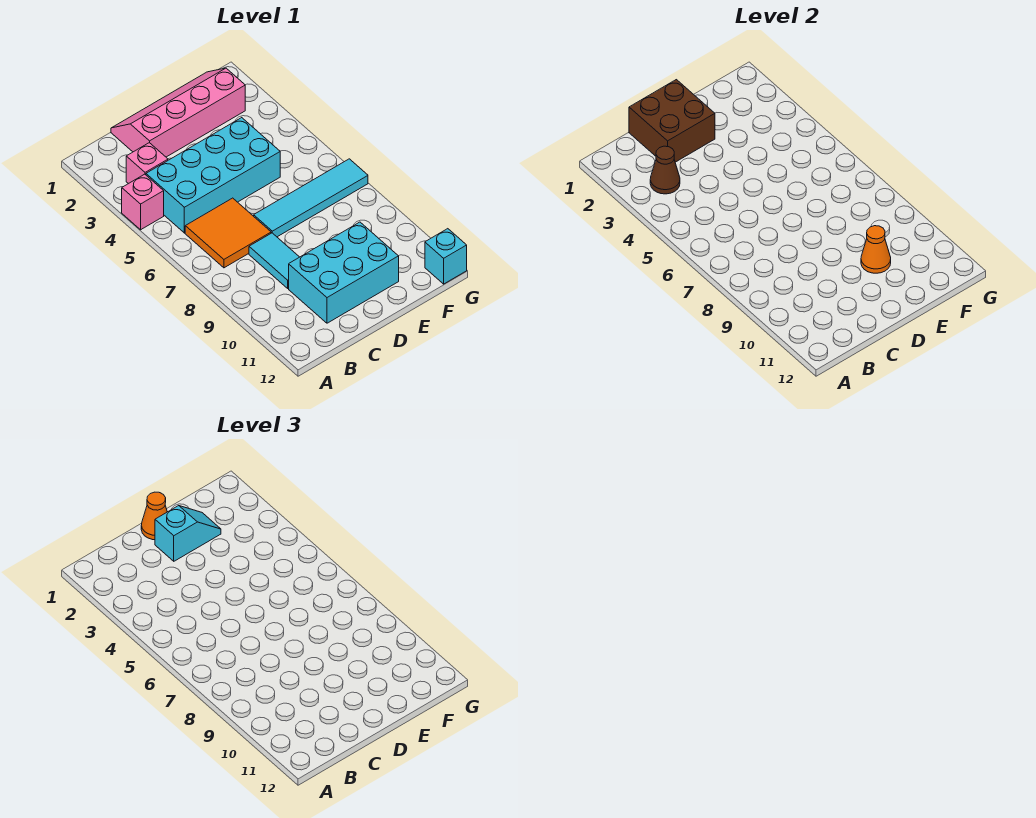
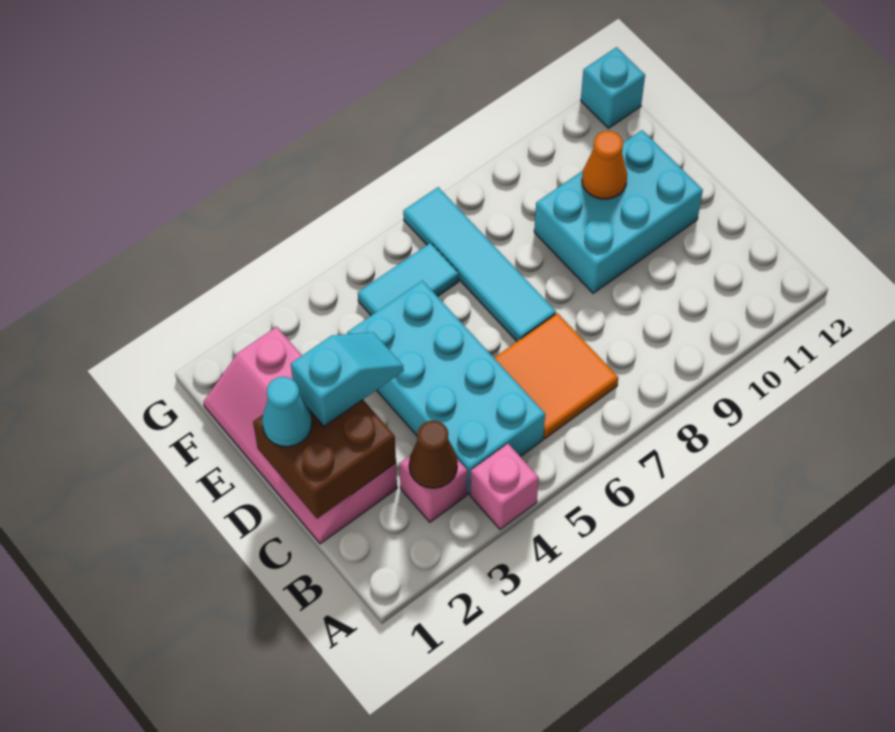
cyan tile C8:C9 level 1 -> cyan tile F5:F6 level 1
cyan brick C10:E11 level 1 -> cyan brick D9:E11 level 1
orange cone D1 level 3 -> cyan cone D1 level 3
cyan slope D2:E2 level 3 top D -> cyan slope D2:D3 level 3 top 2

